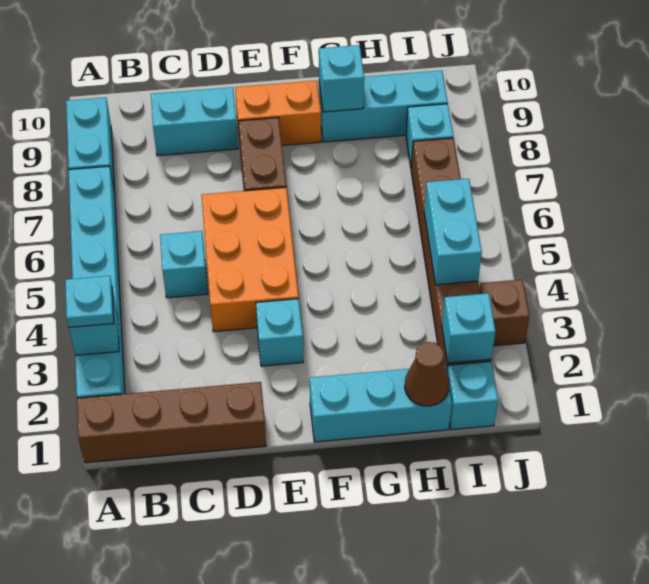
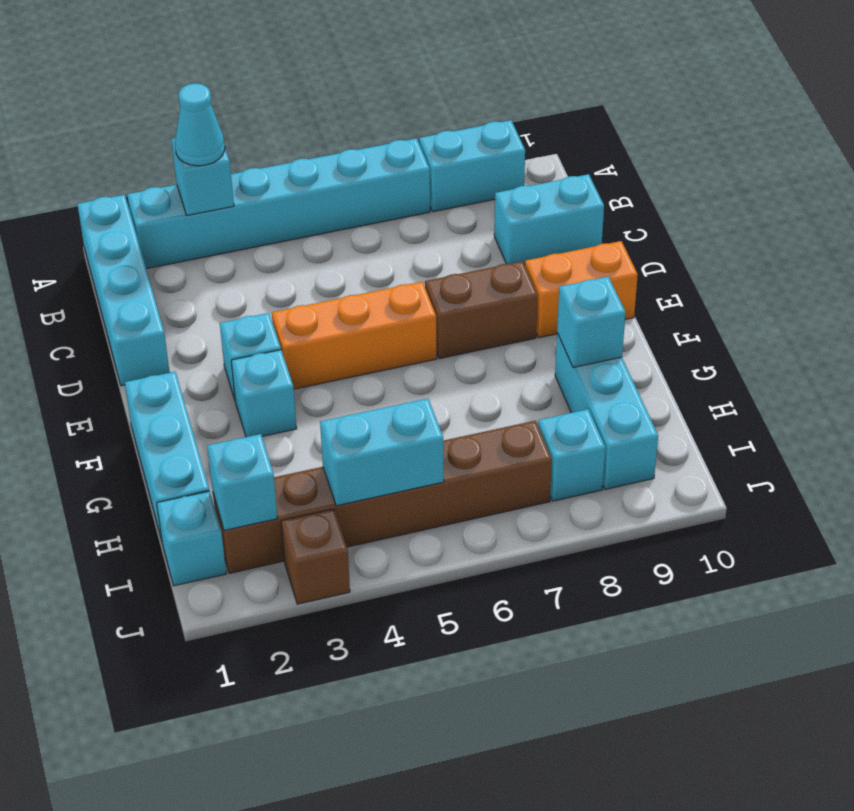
brown brick A1:D1 level 1 -> cyan brick A1:D1 level 1
cyan plate A3 level 3 -> cyan cone A3 level 3
cyan brick C5 level 1 -> cyan brick F3 level 1
cyan brick C9:D9 level 1 -> cyan brick C9:C10 level 1
orange brick D4:E6 level 1 -> orange brick E4:E6 level 1
orange brick E9:F9 level 1 -> orange brick E9:E10 level 1
brown cone H1 level 2 -> none

